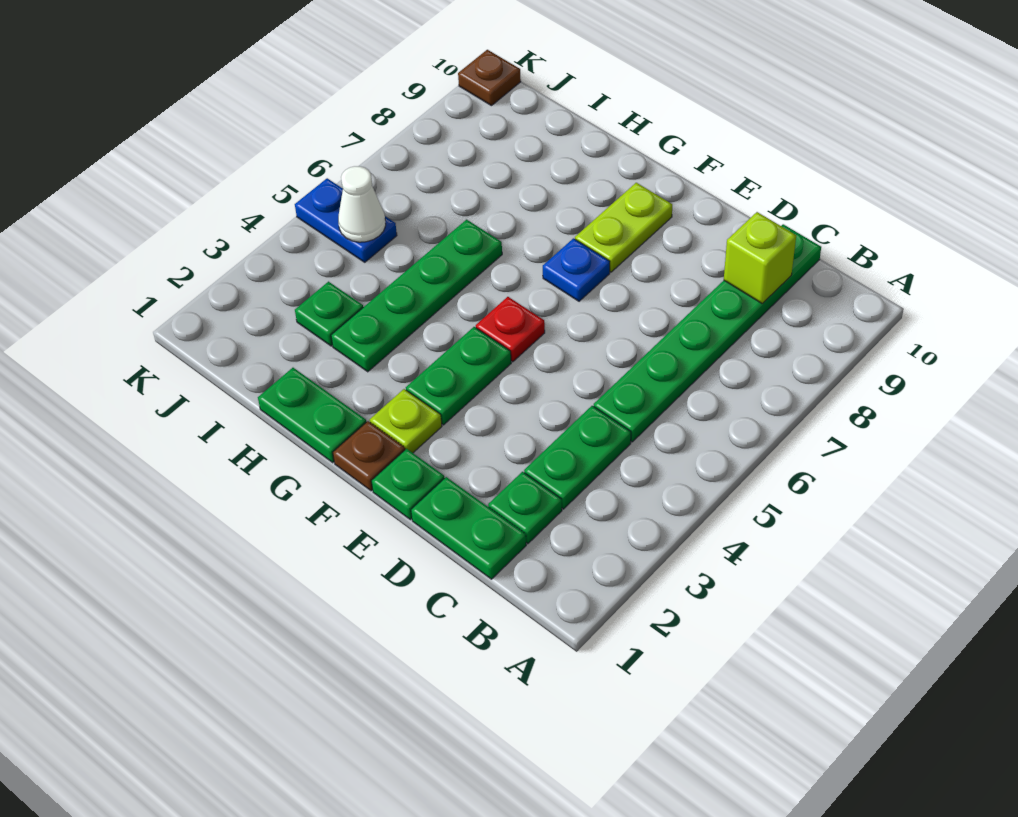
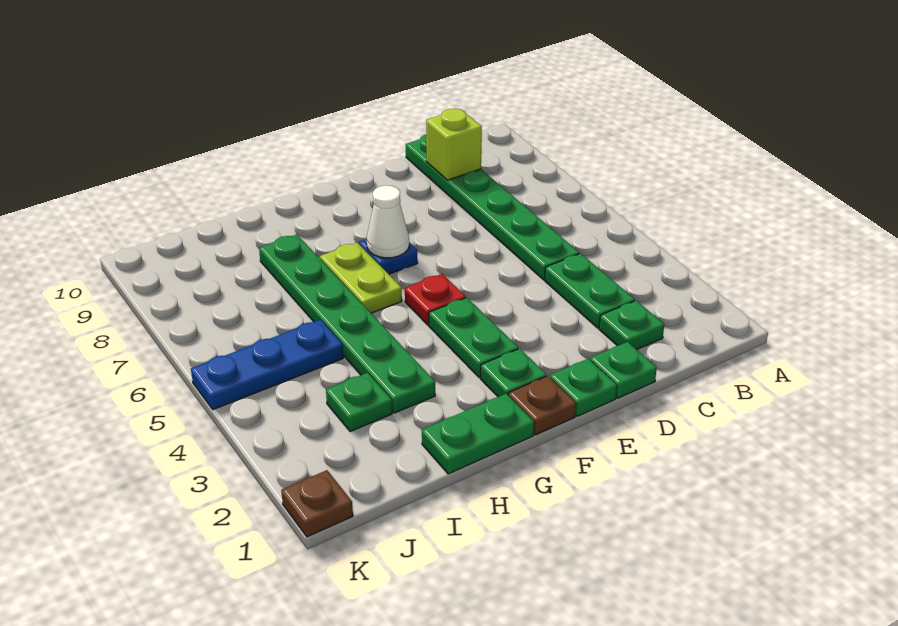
green plate C1:D1 level 1 -> green plate D1 level 1
lime plate F2 level 1 -> green plate F2 level 1
lime plate F8:F9 level 1 -> lime plate G6:G7 level 1
green plate H3:H6 level 1 -> green plate H3:H8 level 1
blue plate J5:K5 level 1 -> blue plate I5:K5 level 1
white cone J5 level 2 -> white cone F7 level 2
brown plate K10 level 1 -> brown plate K1 level 1

